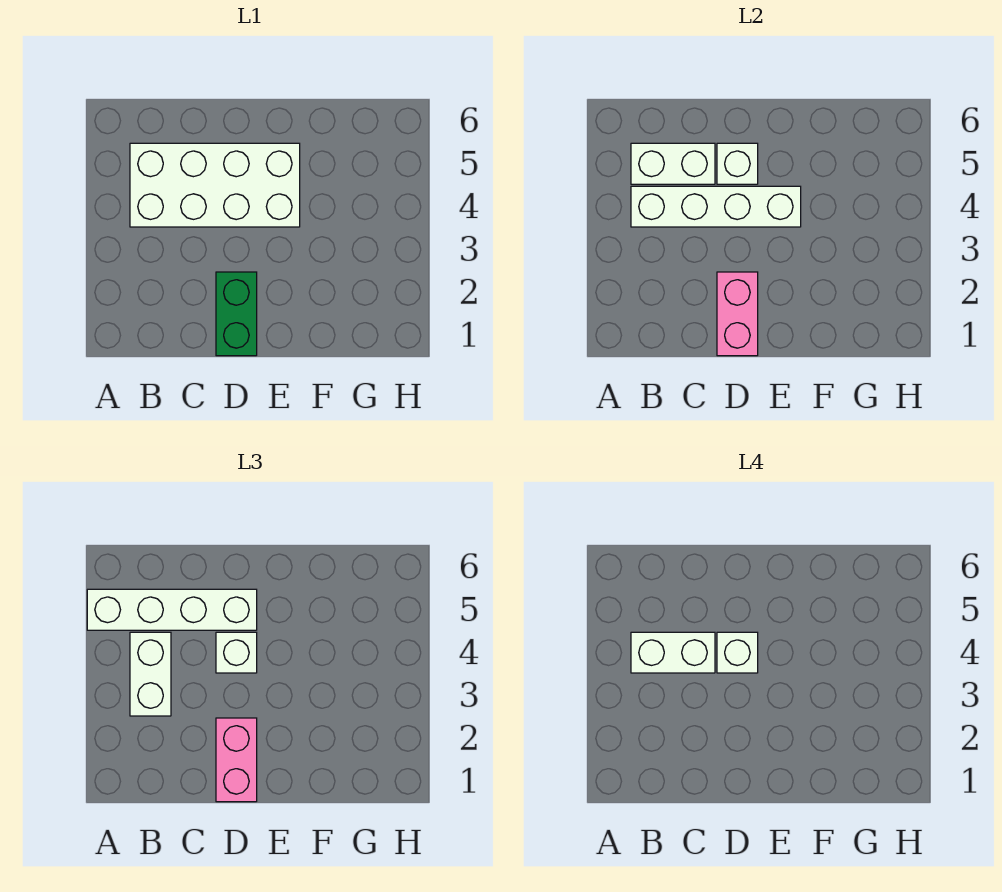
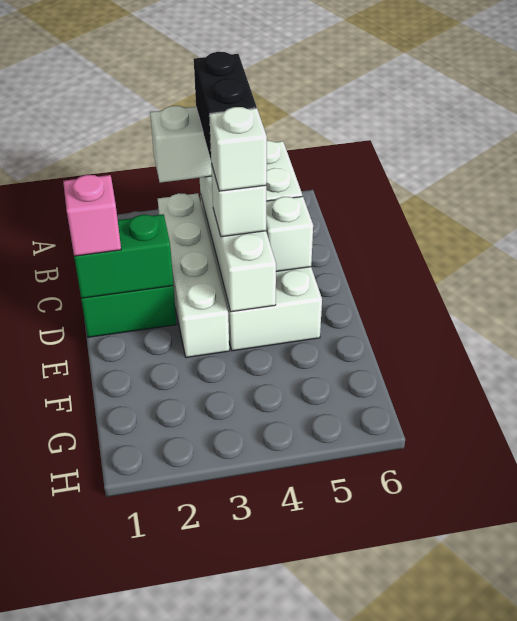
white brick A5:D5 level 3 -> white brick B3:E3 level 1
white brick B4:C4 level 4 -> black brick B4:C4 level 4
pink brick D1:D2 level 2 -> green brick D1:D2 level 2
pink brick D1:D2 level 3 -> pink brick D1 level 3

